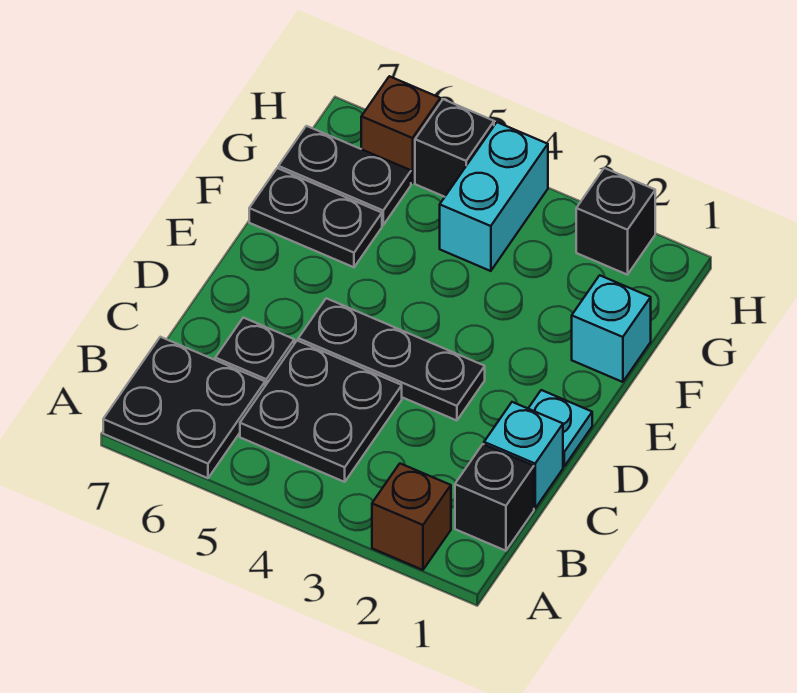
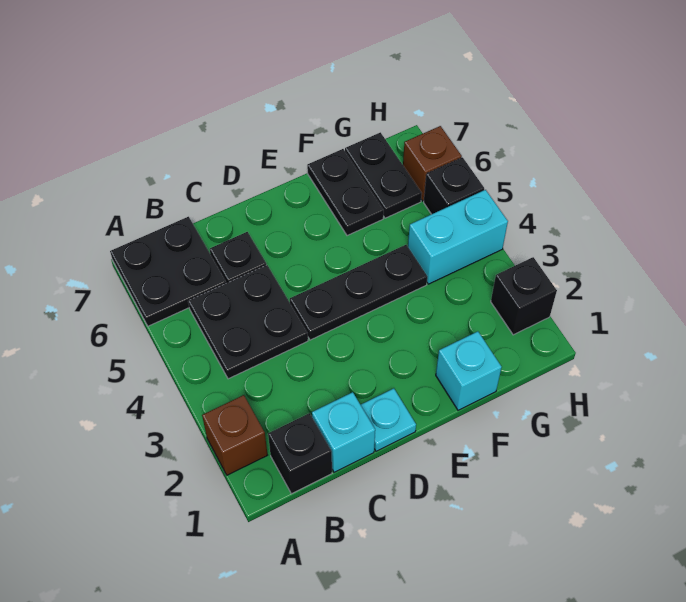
black plate D3:D5 level 1 -> black plate D4:F4 level 1

